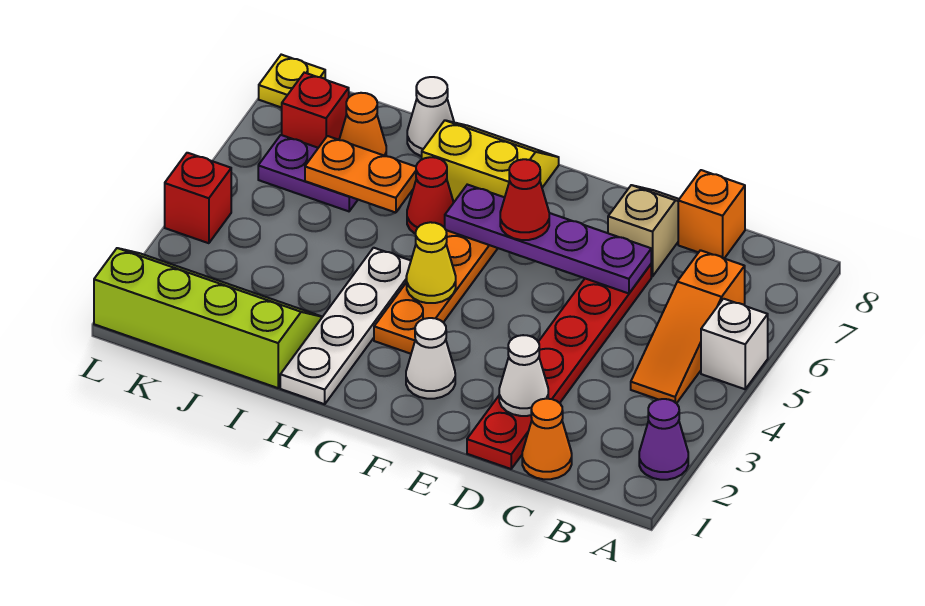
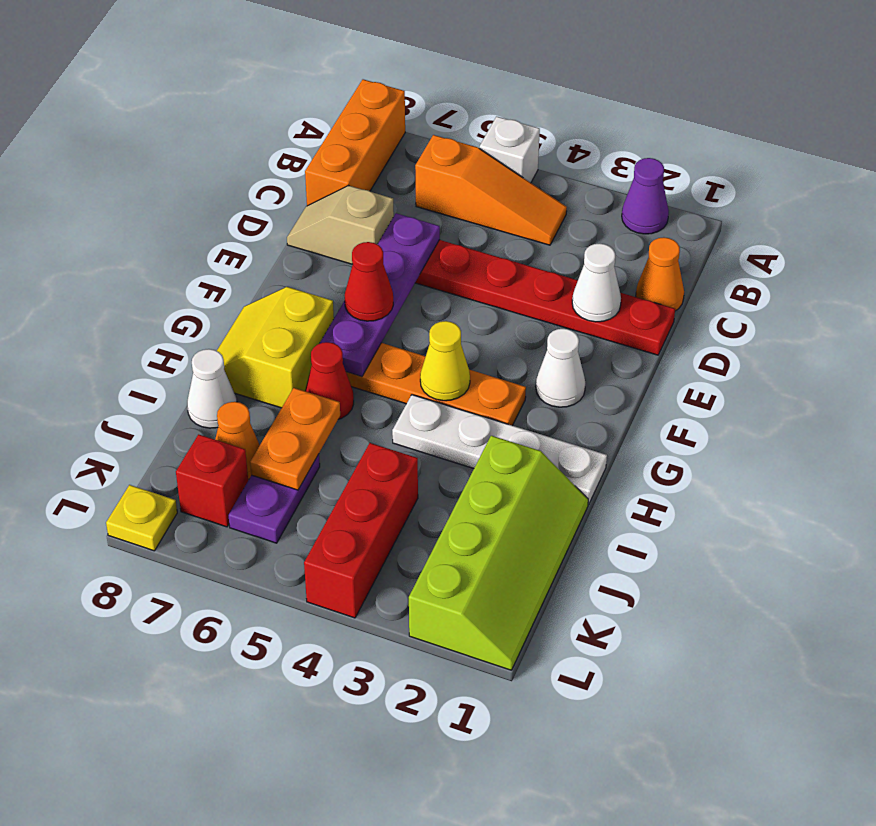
orange brick C8 level 1 -> orange brick A8:C8 level 1
lime slope I1:L2 level 1 top 1 -> lime slope I1:L2 level 1 top 2
red brick L4 level 1 -> red brick J4:L4 level 1

